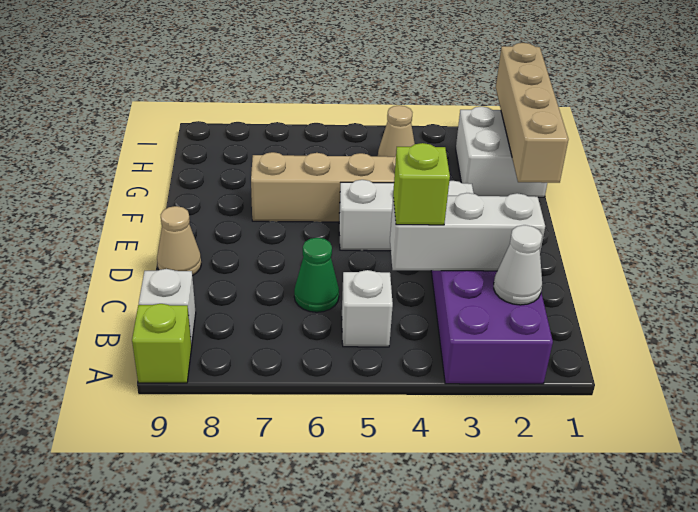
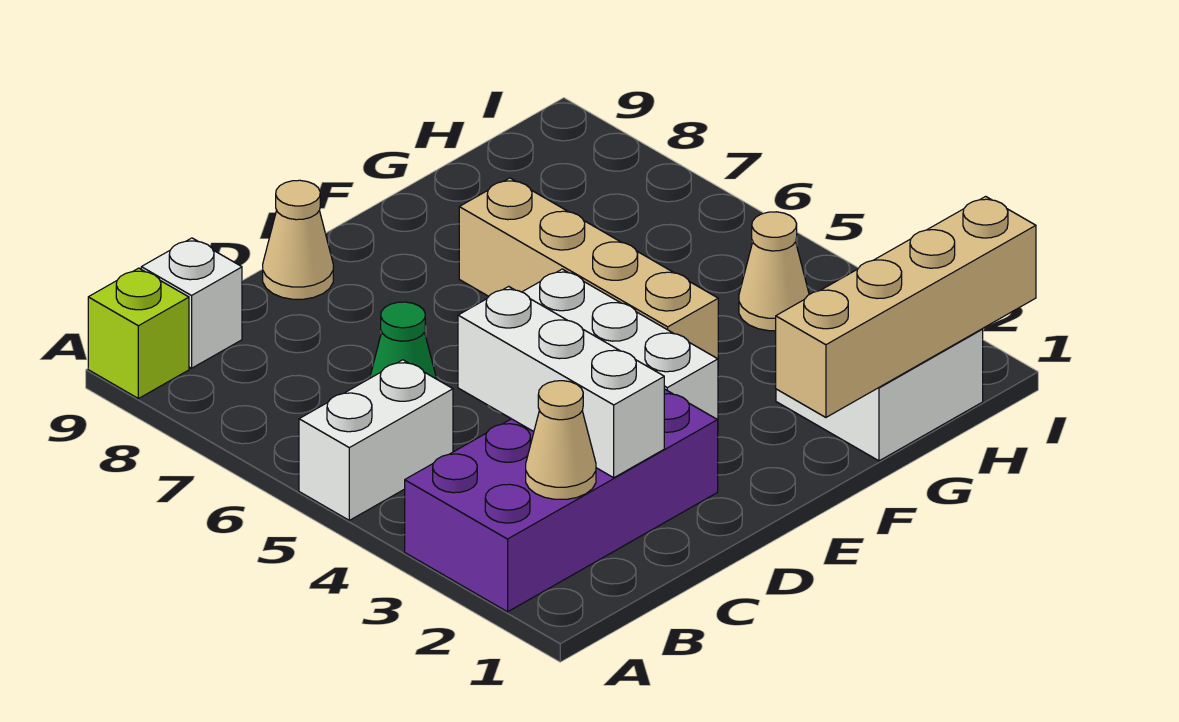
white cone B2 level 2 -> tan cone B2 level 2
white brick B5 level 1 -> white brick A5:B5 level 1
lime brick C4 level 3 -> none

